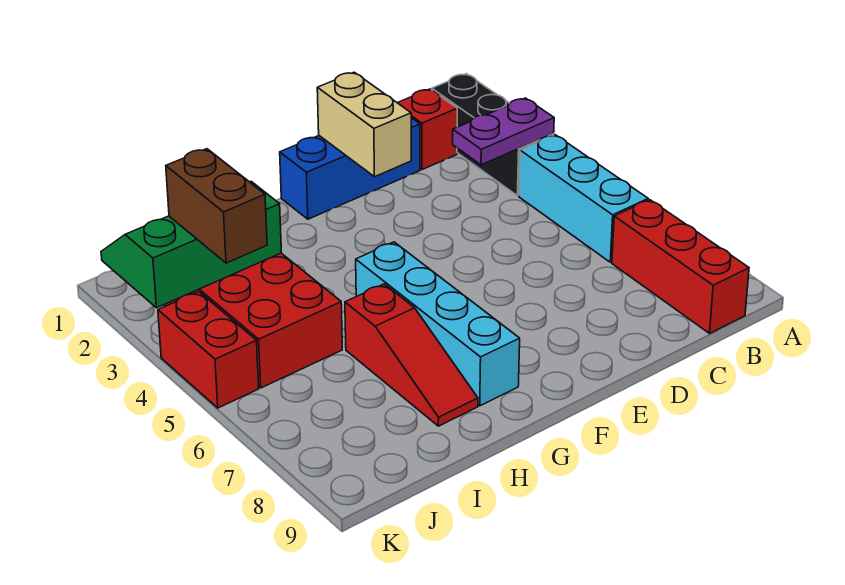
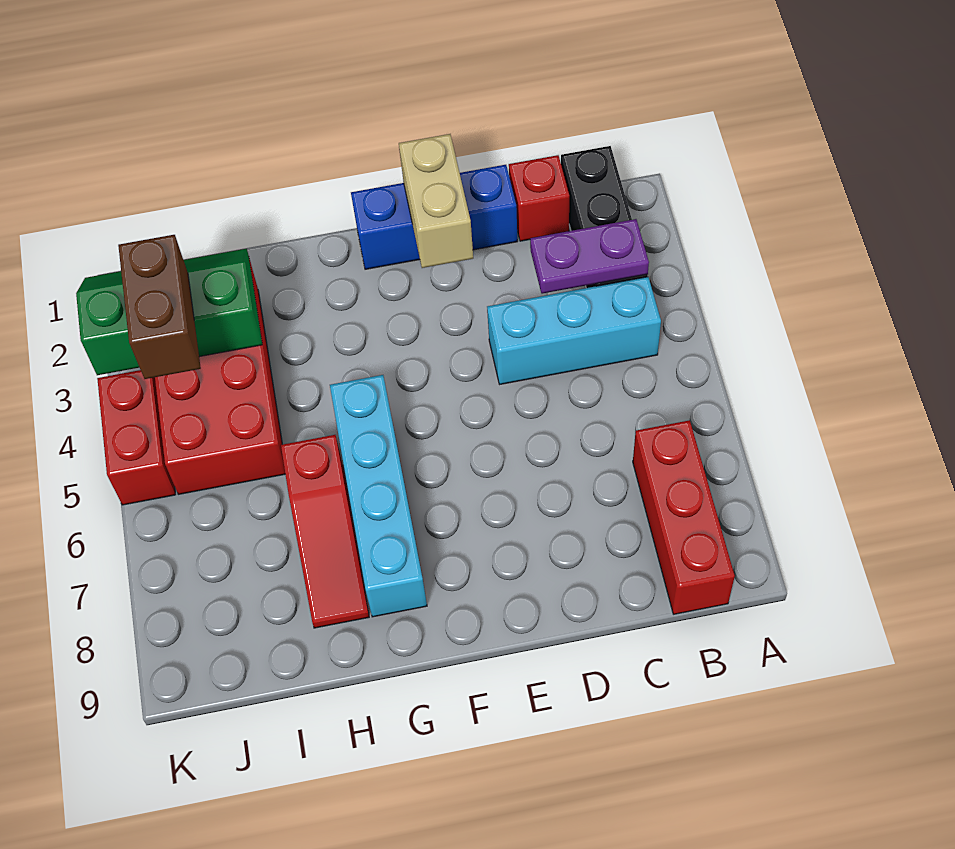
cyan brick B4:B6 level 1 -> cyan brick B4:D4 level 1

